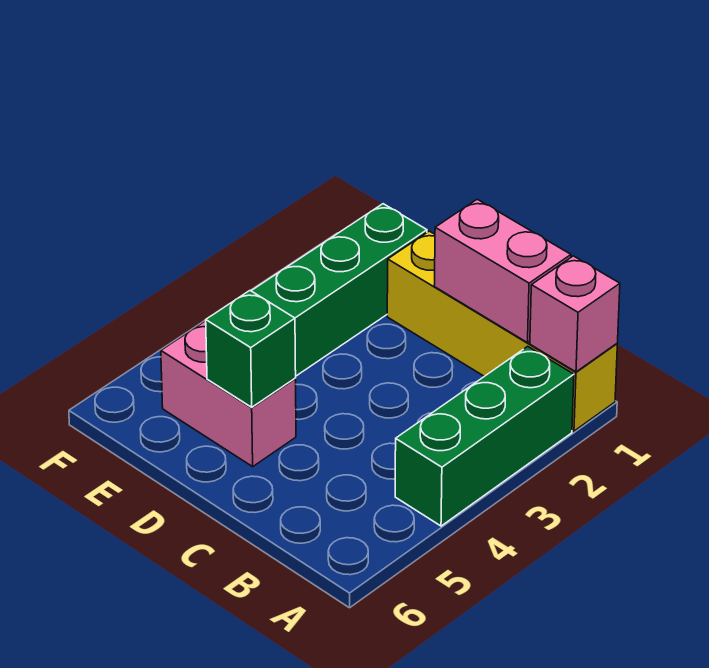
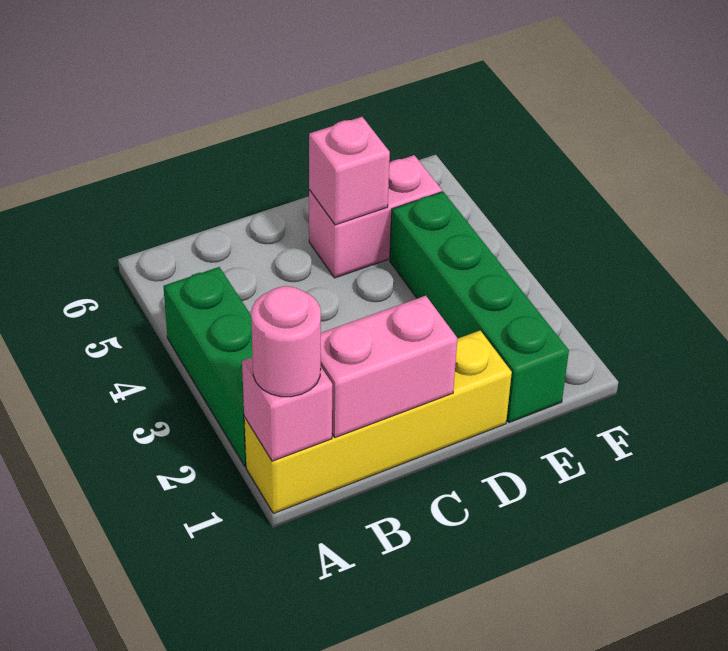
none -> pink round brick A1 level 3
green brick D5 level 2 -> pink brick D5 level 2

